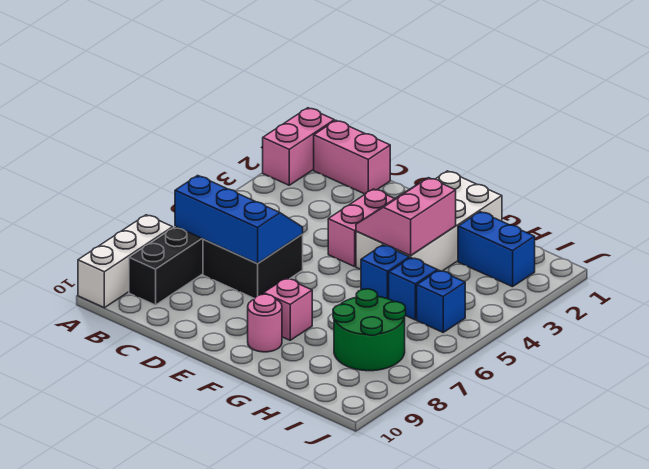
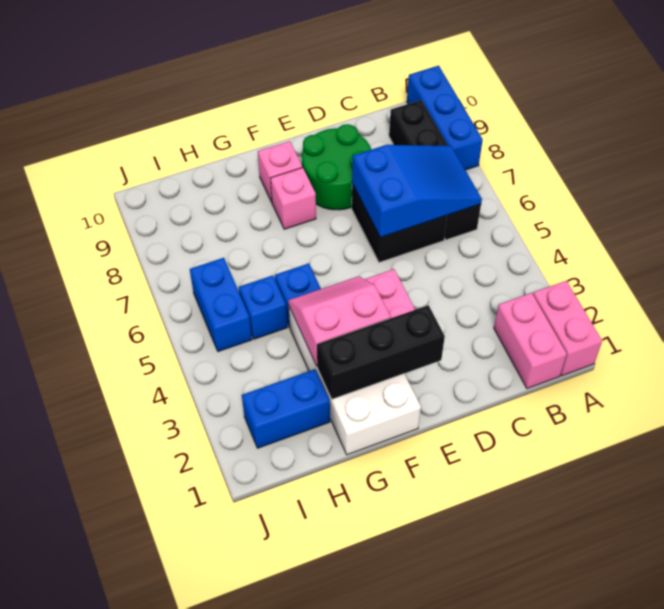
white brick A8:A10 level 1 -> blue brick A8:A10 level 1
pink brick B1:C1 level 1 -> pink brick B1:B2 level 1
blue slope B6:D7 level 2 top 7 -> blue slope B6:D7 level 2 top D
none -> black brick E2:G2 level 2
pink slope F3:G4 level 2 top G -> pink slope F3:G4 level 2 top 3
pink round brick F9 level 1 -> pink brick F9 level 1
green round brick H7:I8 level 1 -> green round brick D8:E9 level 1
blue brick I5 level 1 -> blue brick I5:I6 level 1

